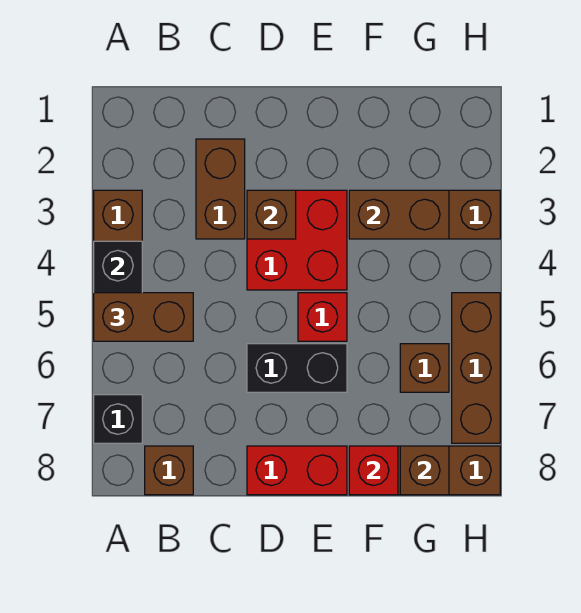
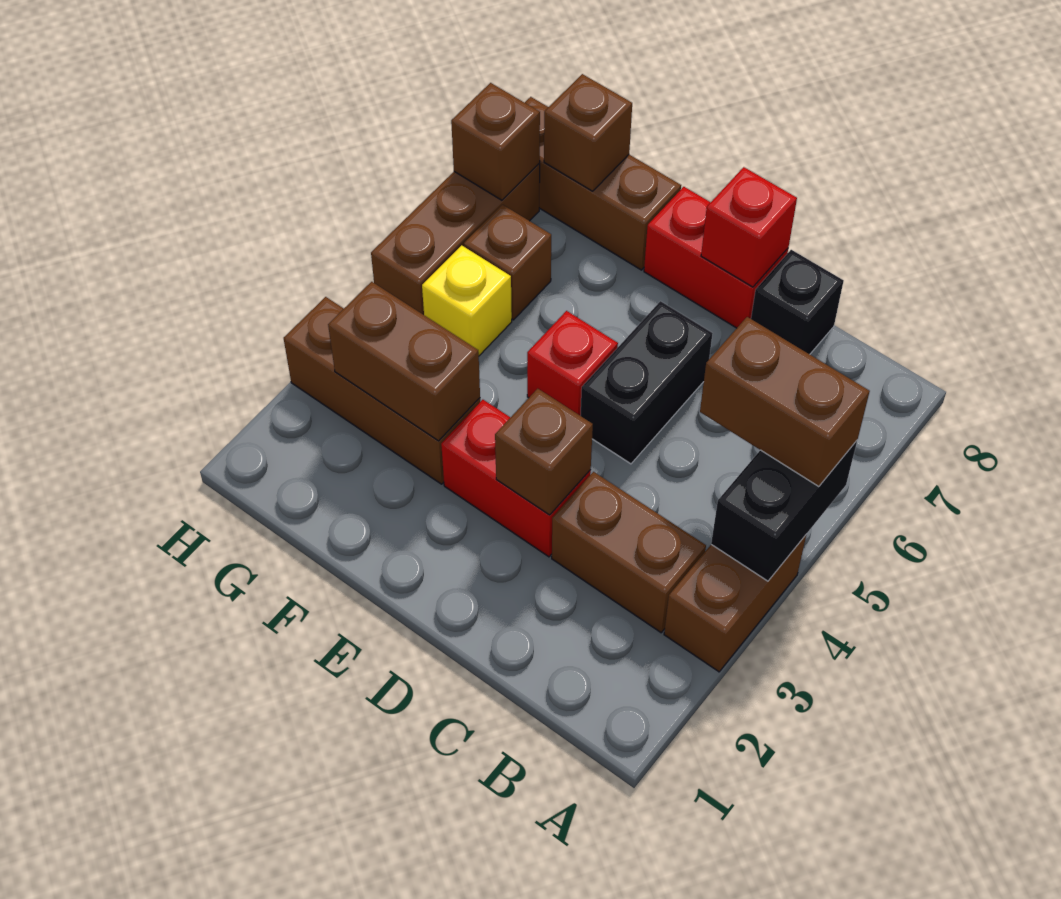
black brick A7 level 1 -> black brick C8 level 1
brown brick B8 level 1 -> brown brick H7 level 2
brown brick C2:C3 level 1 -> brown brick B3:C3 level 1
red brick D3:E4 level 1 -> red brick D3:E3 level 1
black brick D6:E6 level 1 -> black brick D5:D6 level 1
red brick F8 level 2 -> red brick D8 level 2
none -> yellow brick G5 level 1

